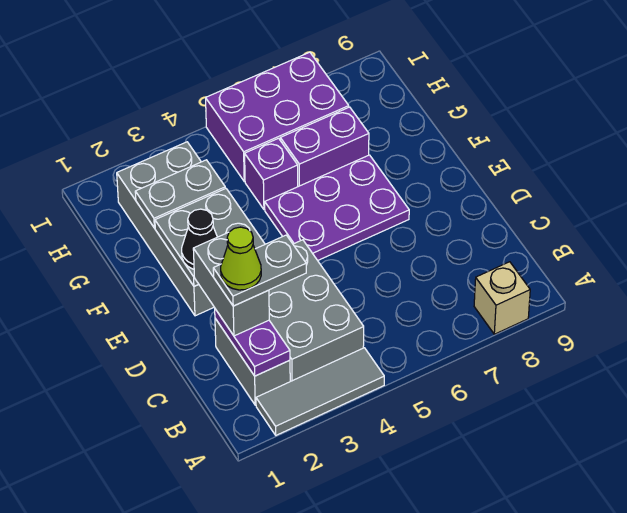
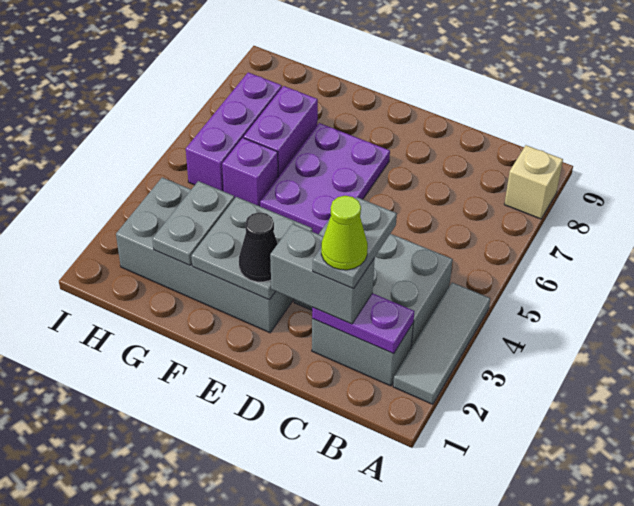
purple brick H5:I7 level 1 -> purple brick H5:H7 level 1

